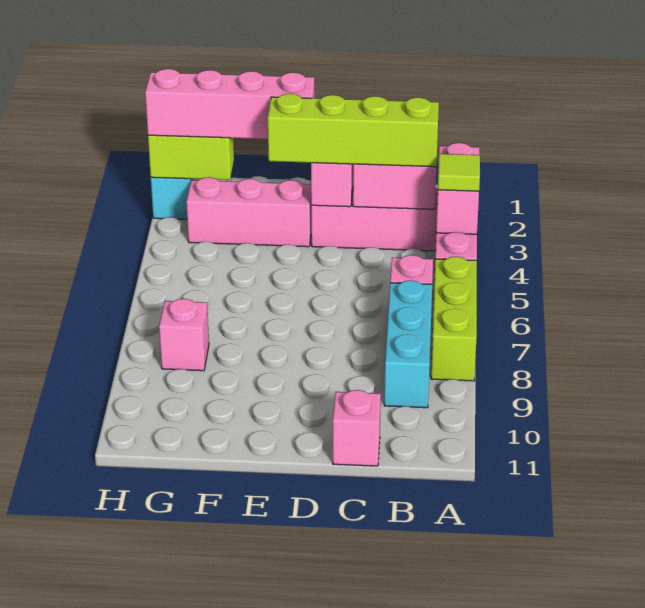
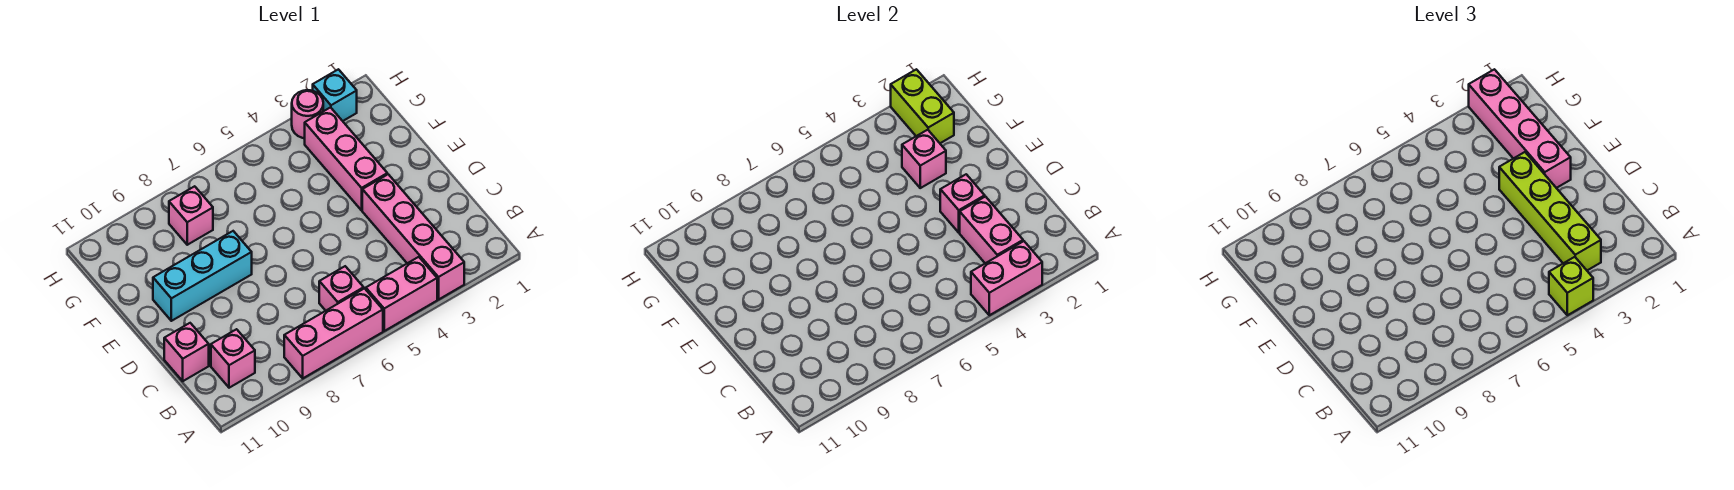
lime tile A4 level 3 -> lime brick A4 level 3
lime brick A6:A8 level 1 -> pink brick A6:A8 level 1
cyan brick B7:B9 level 1 -> cyan brick E8:E10 level 1
none -> pink brick B10 level 1
none -> pink brick F3 level 2
none -> pink round brick H3 level 1

